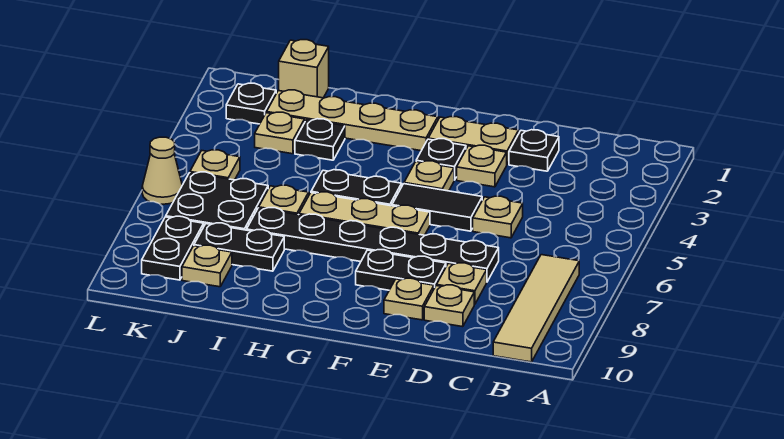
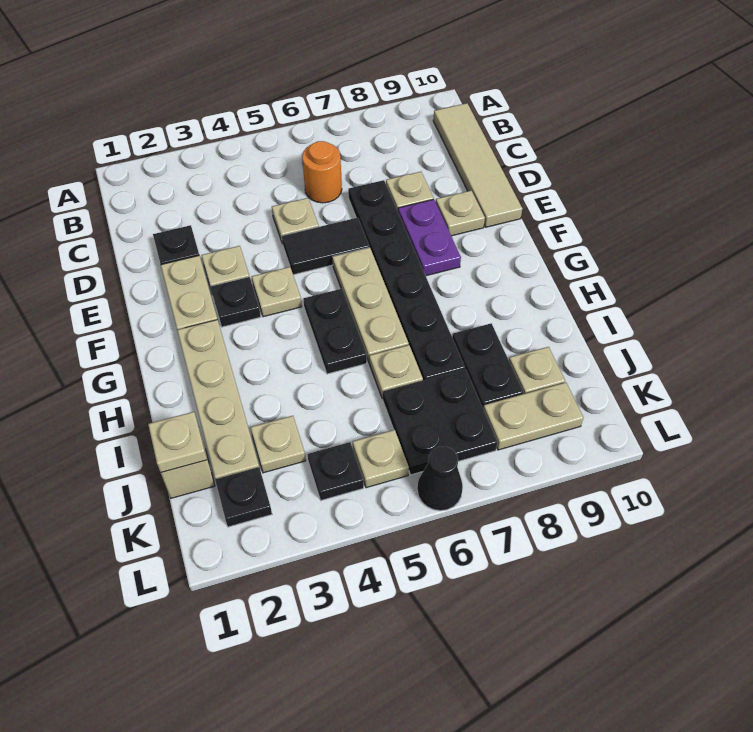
tan tile B7:B10 level 1 -> tan tile B10:E10 level 1
none -> orange round brick C6 level 1
tan plate D9 level 1 -> tan plate J1 level 2
black tile E5:F5 level 1 -> black tile E5:E6 level 1
black plate E8:F8 level 1 -> purple plate E8:F8 level 1
black plate I3 level 1 -> black plate K4 level 1
black plate K8:K9 level 1 -> tan plate K8:K9 level 1
tan cone L6 level 1 -> black cone L6 level 1

